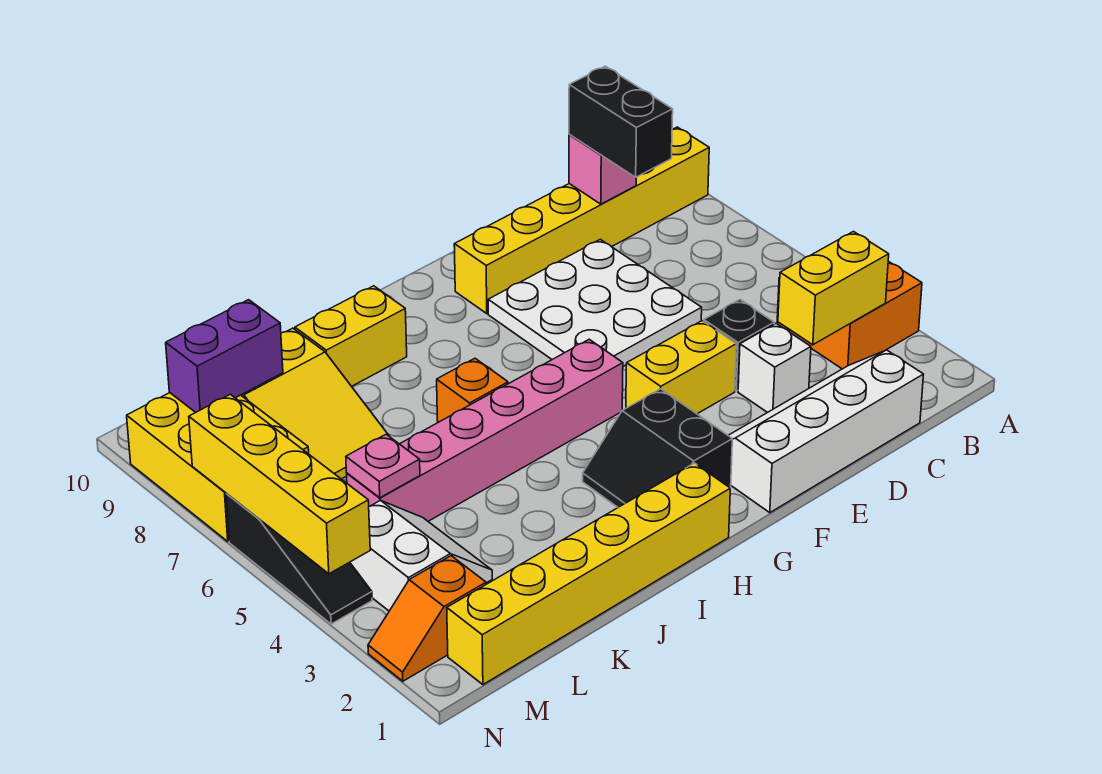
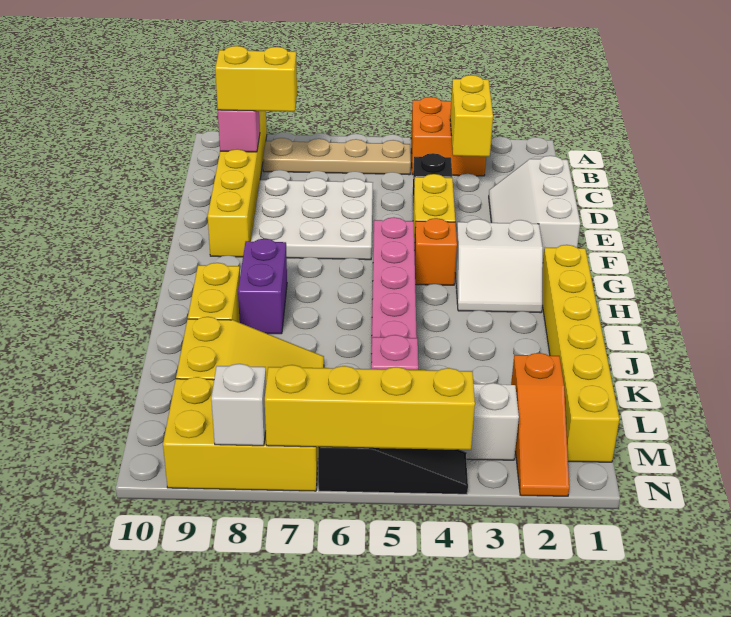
none -> tan plate B5:B8 level 1
white slope C1:F2 level 1 top 1 -> white slope D1:F2 level 1 top 1
black brick C8:C9 level 3 -> yellow brick C8:C9 level 3
white brick D3 level 1 -> white brick N8 level 2
black slope G2:H3 level 1 top G -> white slope G2:H3 level 1 top G
orange brick I6 level 1 -> orange brick G4 level 1
purple brick L9:M9 level 2 -> purple brick H8:I8 level 1
orange slope M2:N2 level 1 top M -> orange slope L2:N2 level 1 top L

